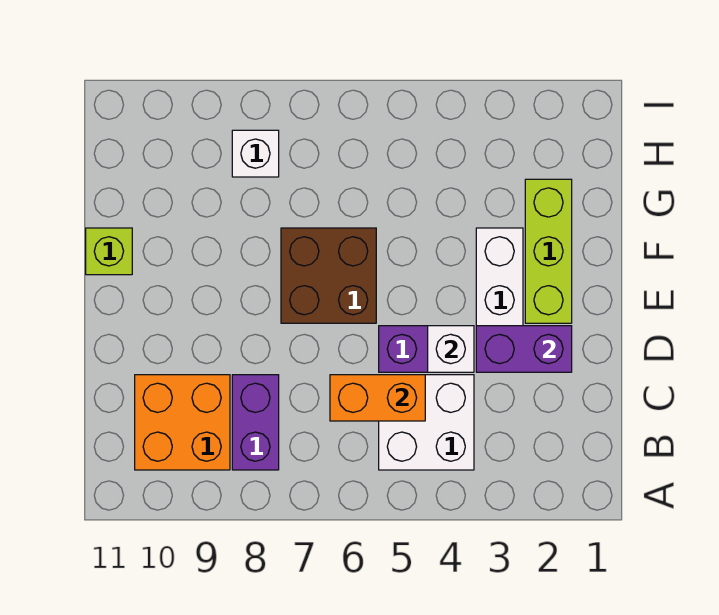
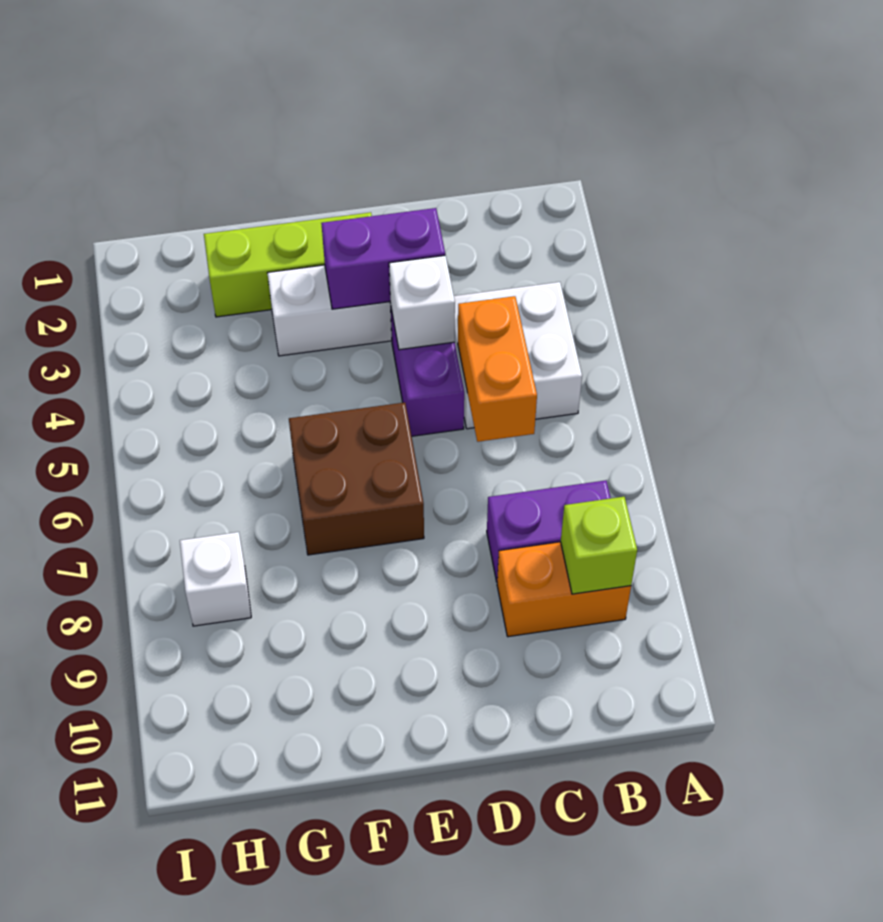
orange brick B9:C10 level 1 -> orange brick B9:C9 level 1
purple brick D2:D3 level 2 -> purple brick D3:E3 level 2
lime brick F11 level 1 -> lime brick B9 level 2

